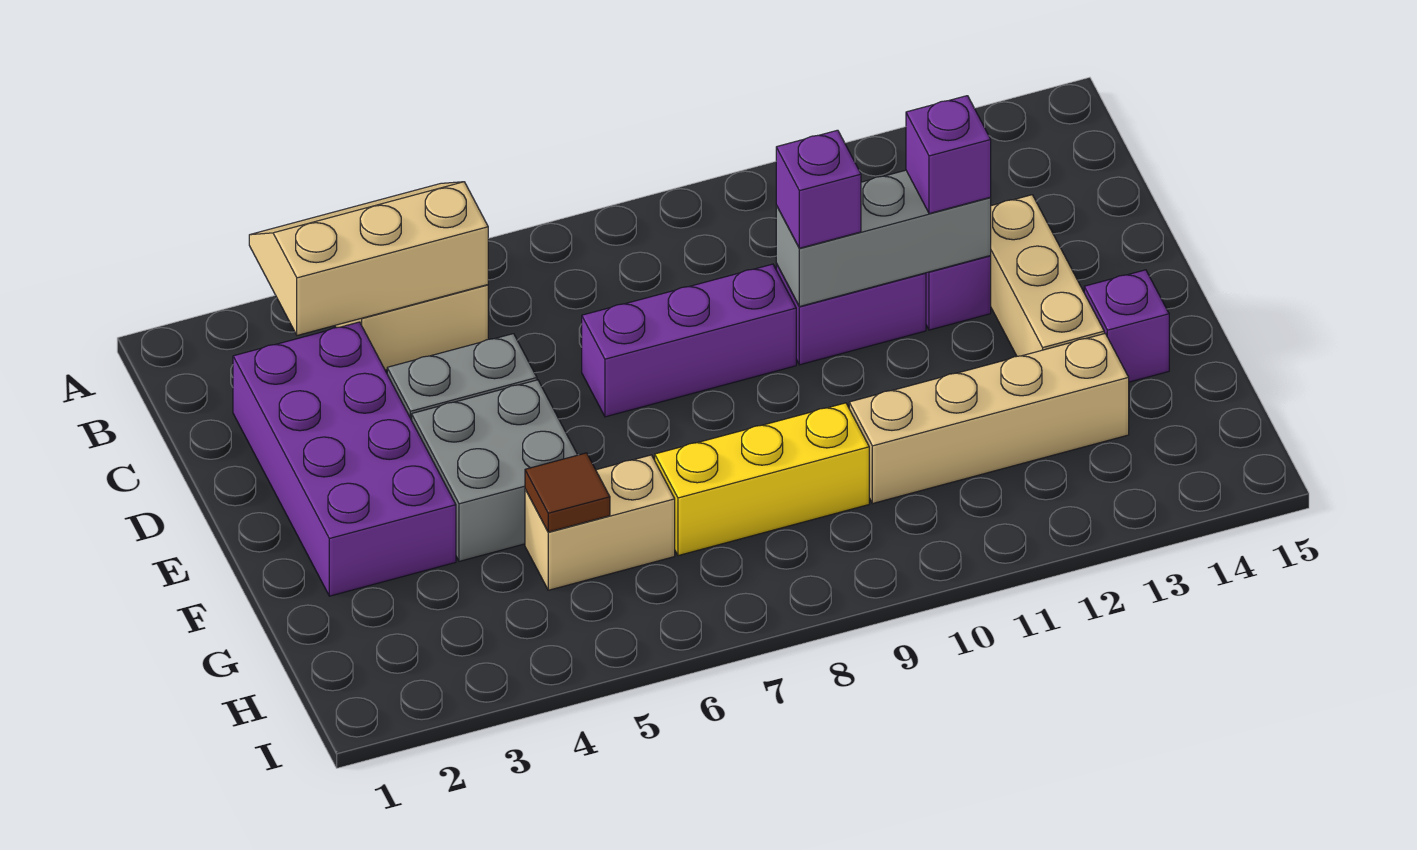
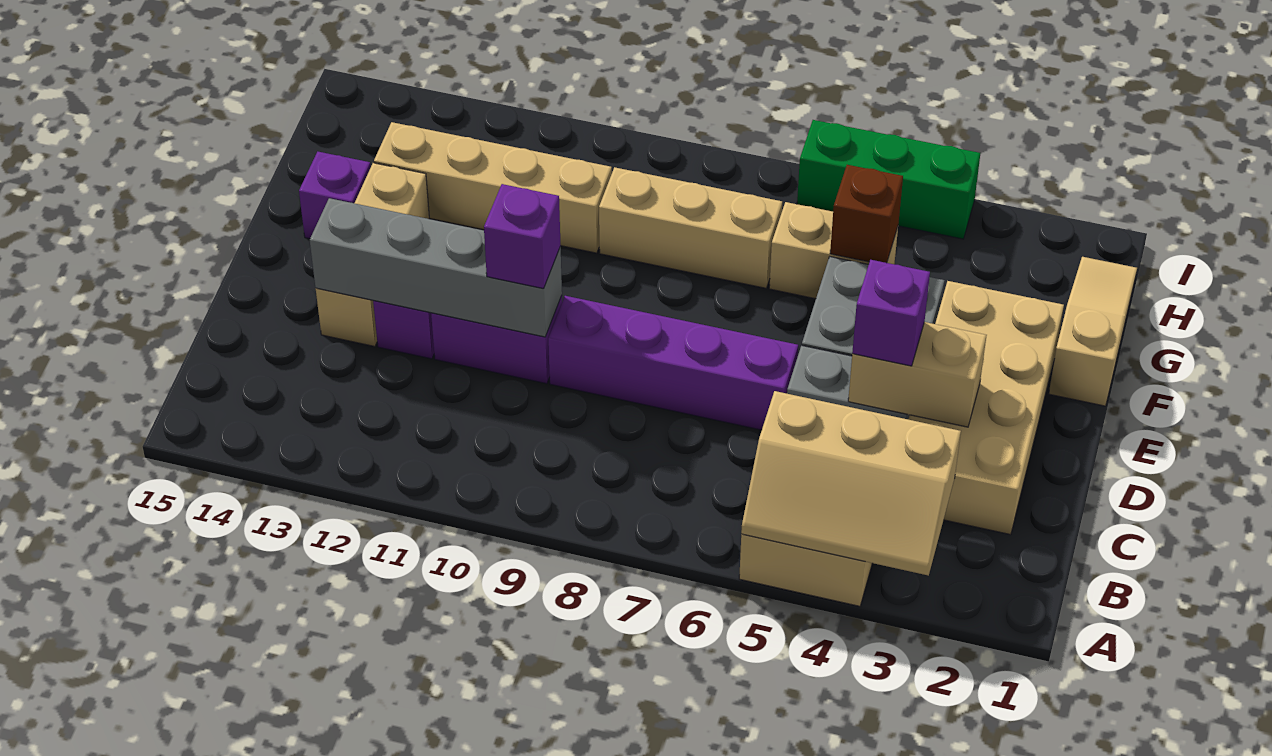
purple brick C2:F3 level 1 -> tan brick C2:F3 level 1
none -> tan brick D3:D4 level 2
purple brick D7:D9 level 1 -> purple brick D6:D9 level 1
grey brick D10:D12 level 2 -> grey brick D10:D13 level 2
purple brick D12 level 3 -> purple brick D4 level 3
none -> tan slope F1:H1 level 1 top F
brown tile G5 level 2 -> brown brick G5 level 2
yellow brick G7:G9 level 1 -> tan brick G7:G9 level 1
none -> green brick I4:I6 level 1

